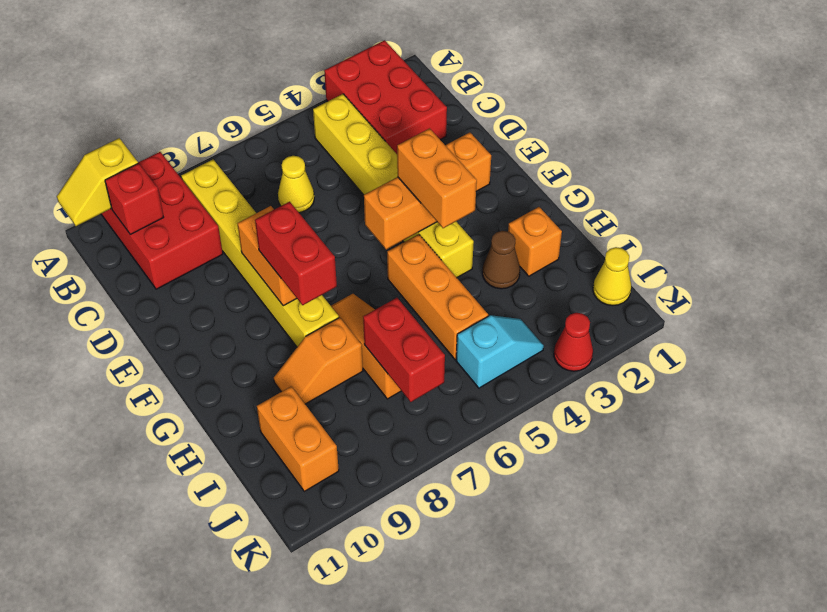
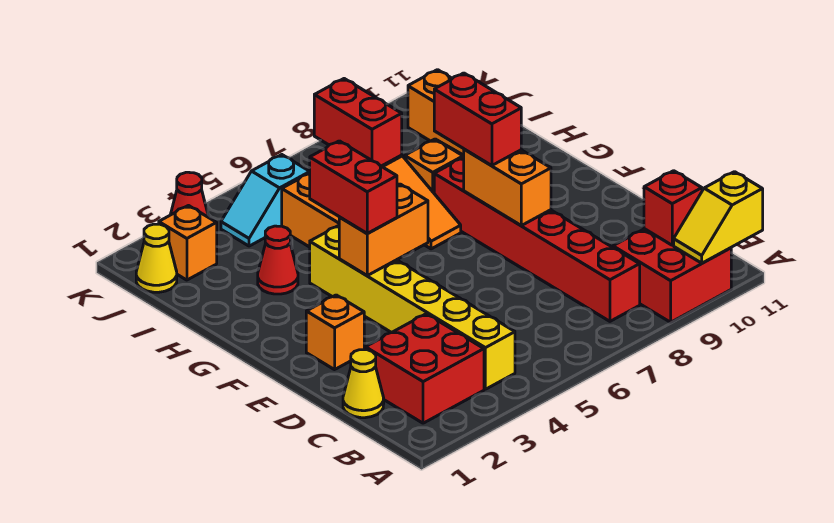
red brick A2:C3 level 1 -> red brick B2:C3 level 1
red brick A9:C10 level 1 -> red brick A9:B10 level 1
yellow slope A10:A11 level 2 top 10 -> yellow slope A10:A11 level 2 top 11
yellow brick B8:G8 level 1 -> red brick B8:G8 level 1
yellow cone C6 level 1 -> yellow cone C1 level 1
orange brick F4:G4 level 3 -> red brick F4:G4 level 3
orange brick H2 level 1 -> orange brick J2 level 1
brown cone H3 level 1 -> red cone H3 level 1

